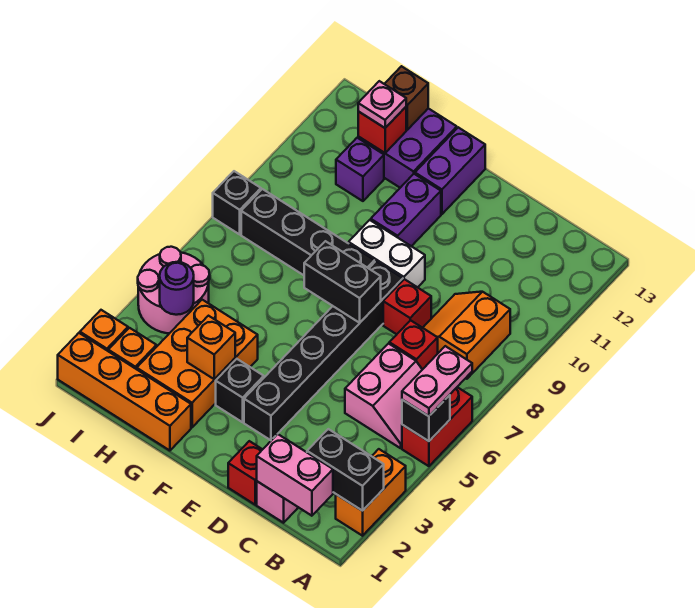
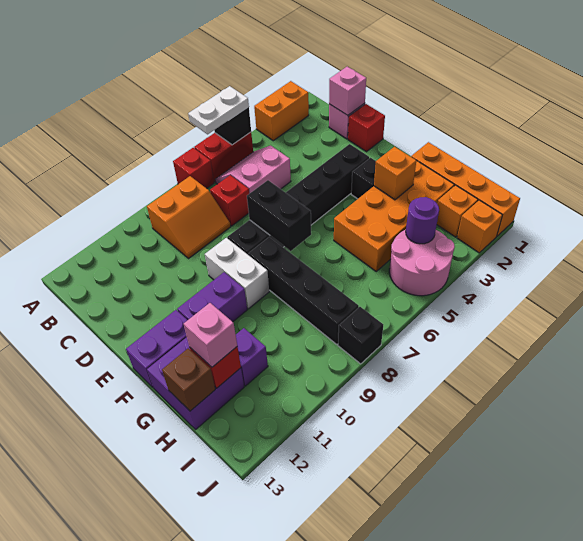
black brick A2:B2 level 2 -> none
pink plate A5:A6 level 3 -> white plate A5:A6 level 3
pink brick B1:C1 level 2 -> pink brick C1 level 2
red brick D8 level 1 -> red brick A7 level 1
orange brick G2:H4 level 1 -> orange brick G2:H5 level 1
pink plate H12 level 3 -> pink brick H12 level 3

